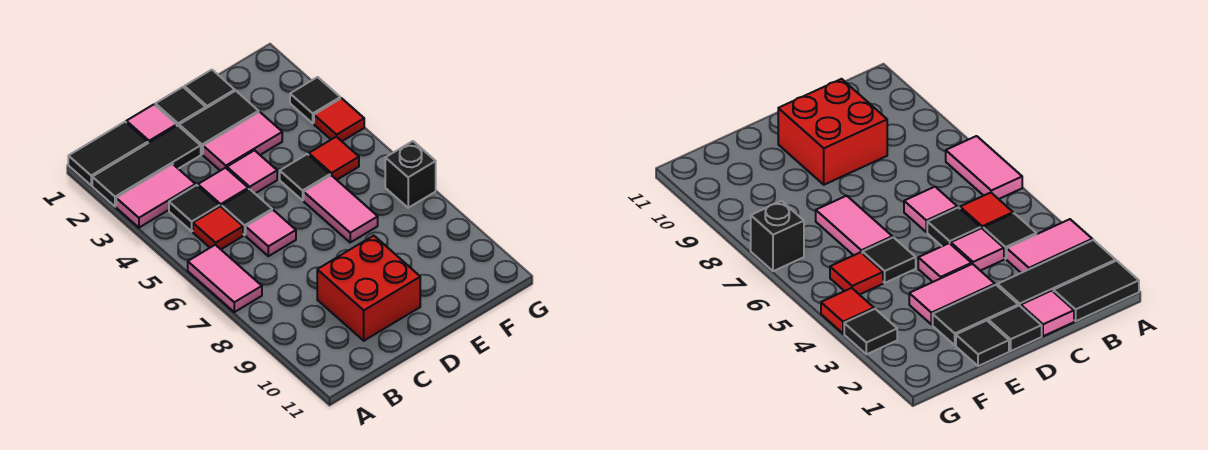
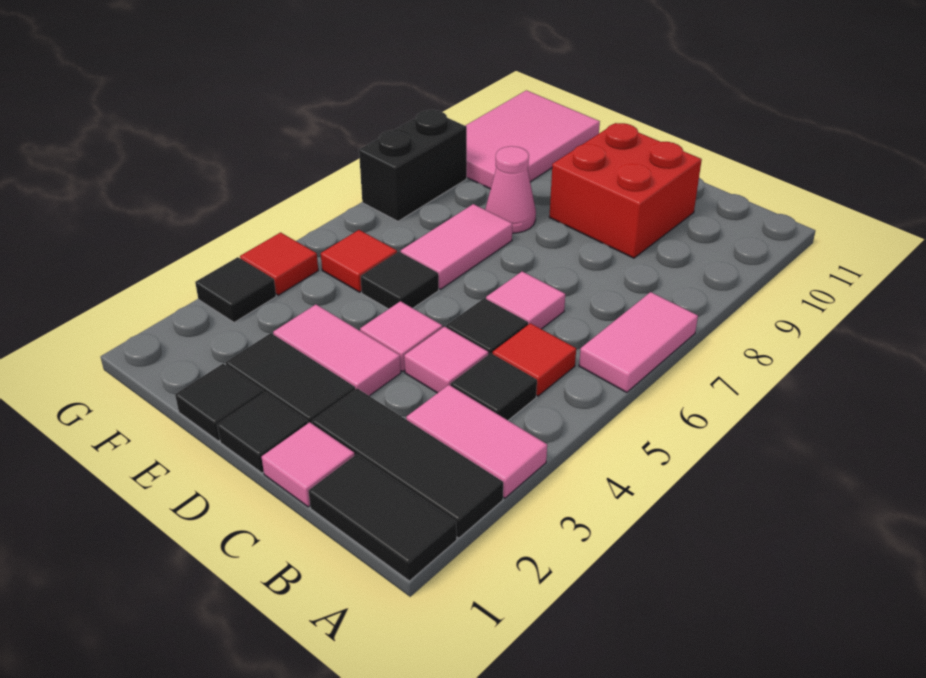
none -> pink cone E8 level 1
none -> pink tile F9:G11 level 1
black brick G7 level 1 -> black brick G7:G8 level 1

